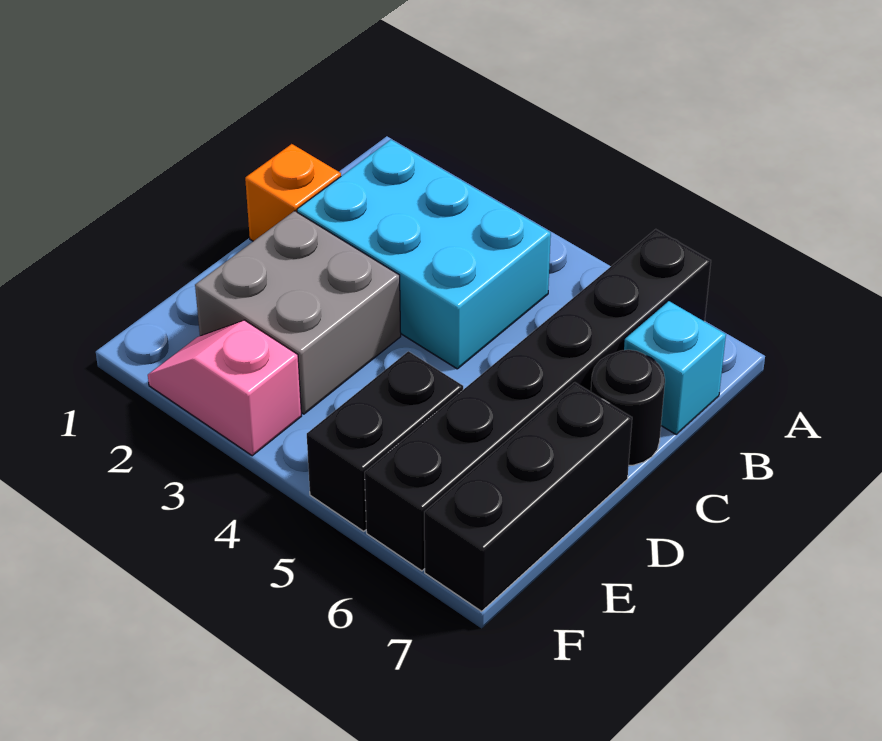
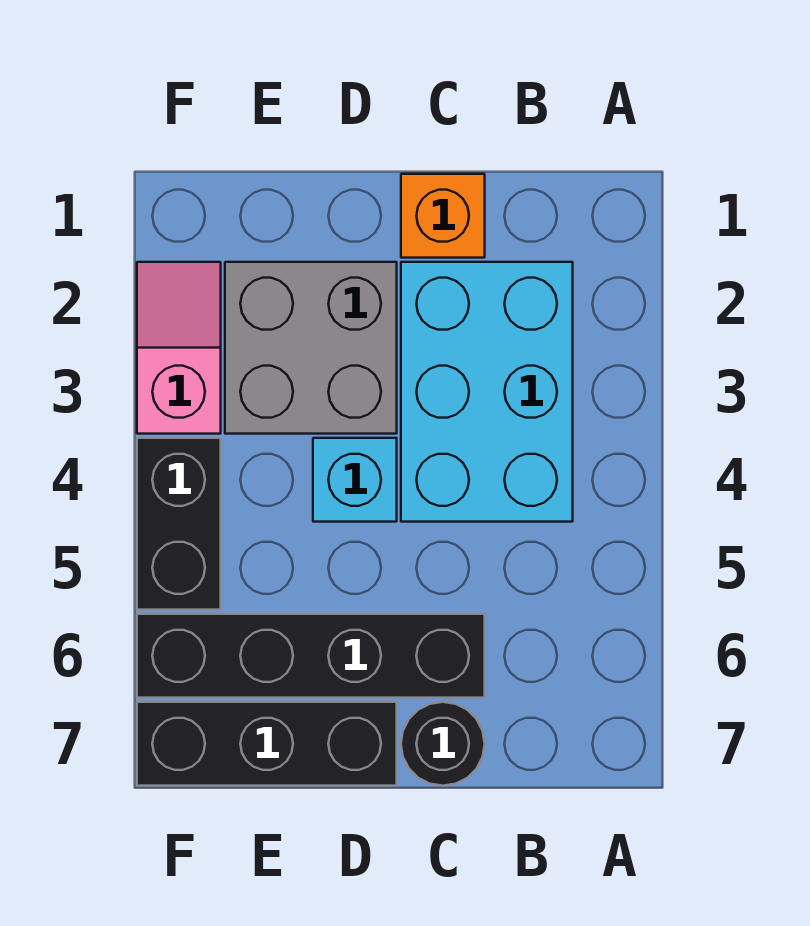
black brick A6:F6 level 1 -> black brick C6:F6 level 1
cyan brick B7 level 1 -> cyan brick D4 level 1
black brick E5:F5 level 1 -> black brick F4:F5 level 1

